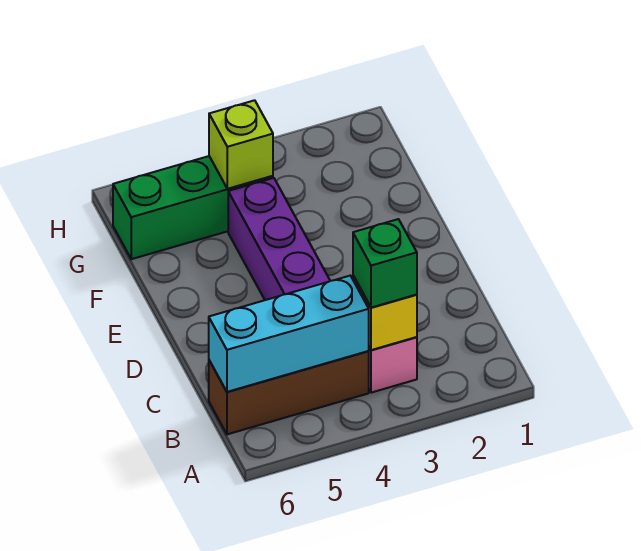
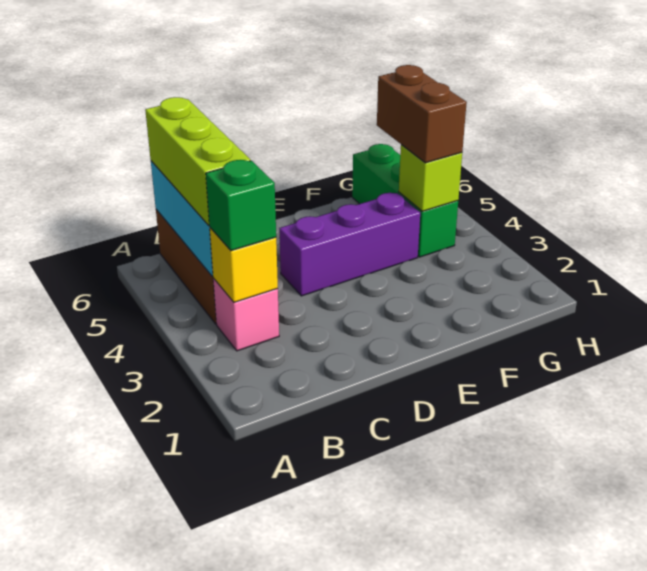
none -> lime brick B4:B6 level 3
none -> brown brick G4:G5 level 3

